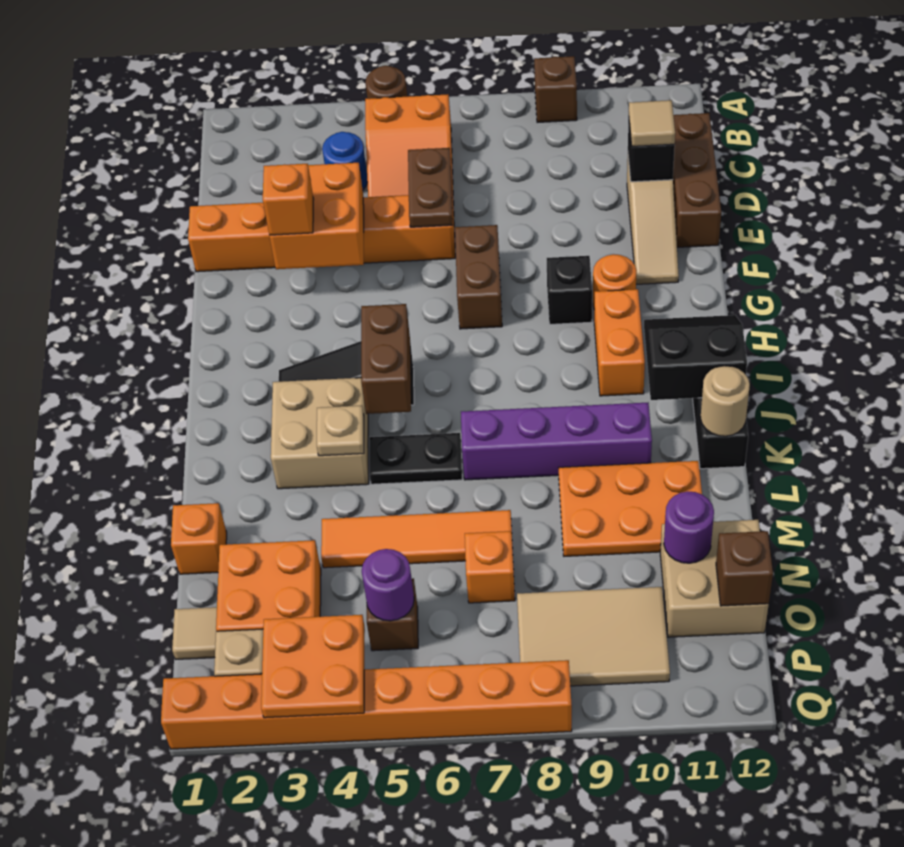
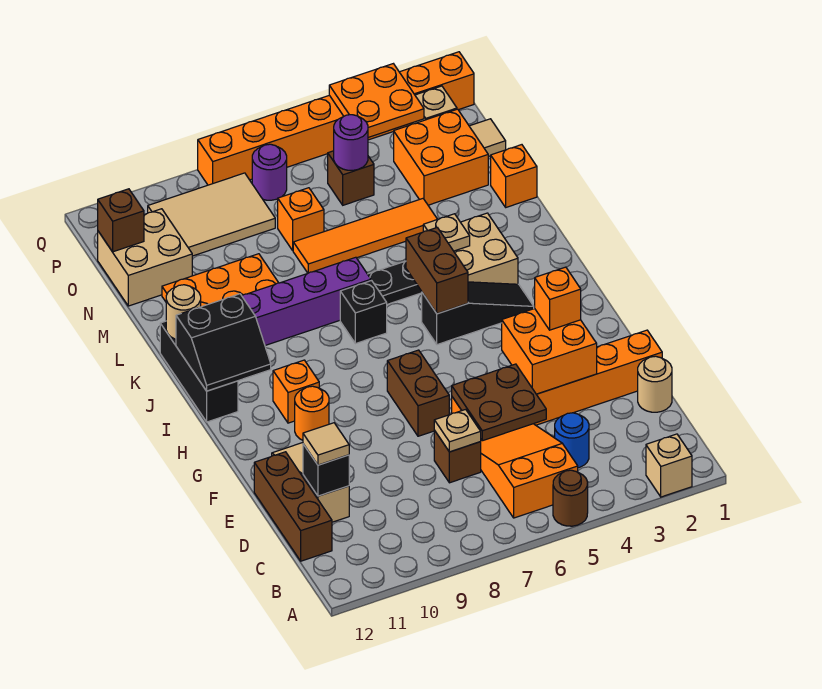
none -> tan brick A2 level 1
brown brick A9 level 1 -> brown brick D7 level 1
none -> tan round brick D1 level 1
brown plate D6:E6 level 2 -> brown plate D5:E6 level 2
none -> tan plate D7 level 2
black brick G9 level 1 -> black brick J7 level 1
orange brick H10:I10 level 1 -> orange brick H10 level 1
purple round brick N11 level 2 -> purple round brick P7 level 1

